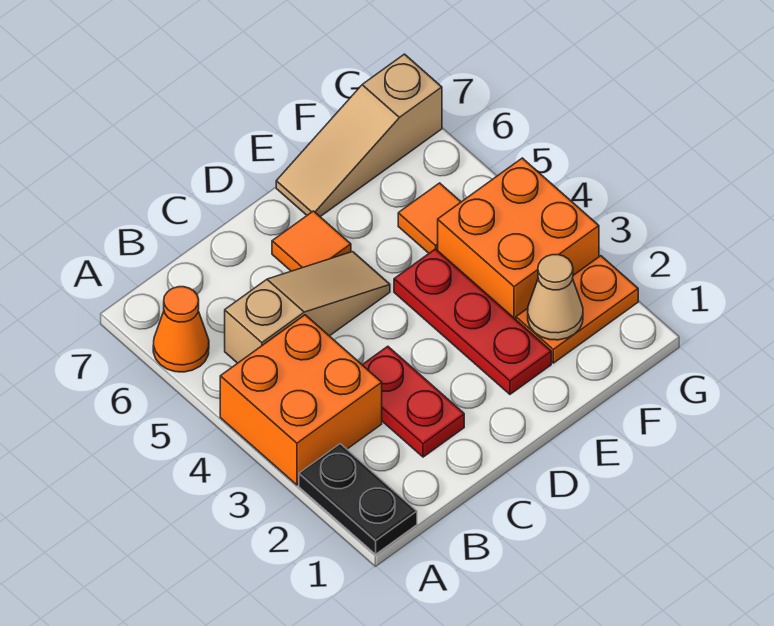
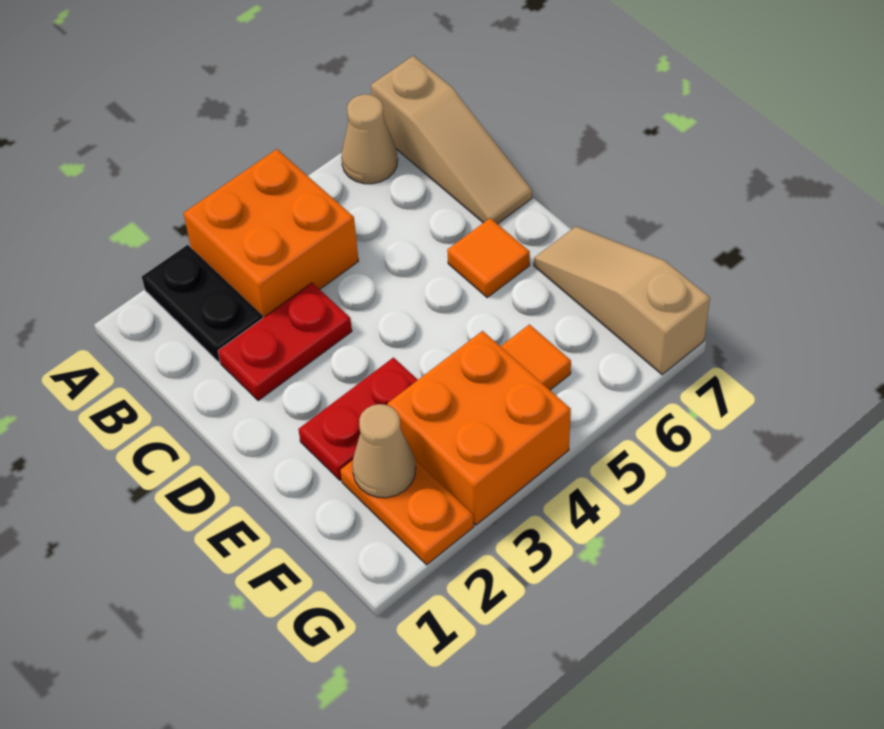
black plate A1:A2 level 1 -> black plate A2:B2 level 1
orange cone A6 level 1 -> tan cone A6 level 1
tan slope B5:D5 level 1 top B -> tan slope A7:C7 level 1 top A
red plate E2:E4 level 1 -> red plate E2:E3 level 1

